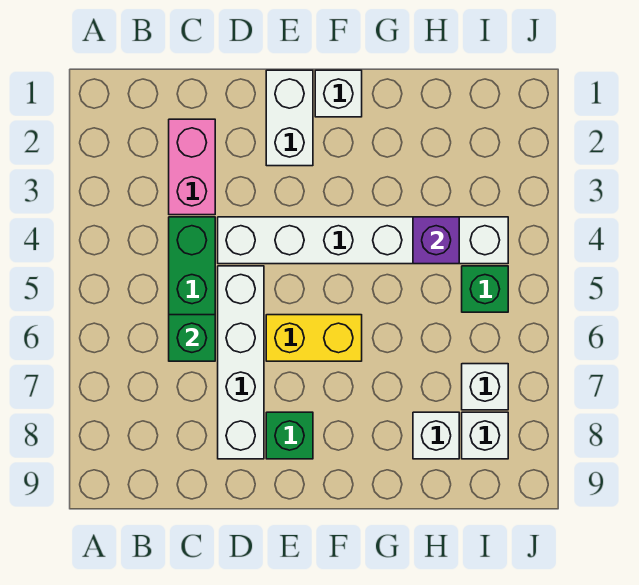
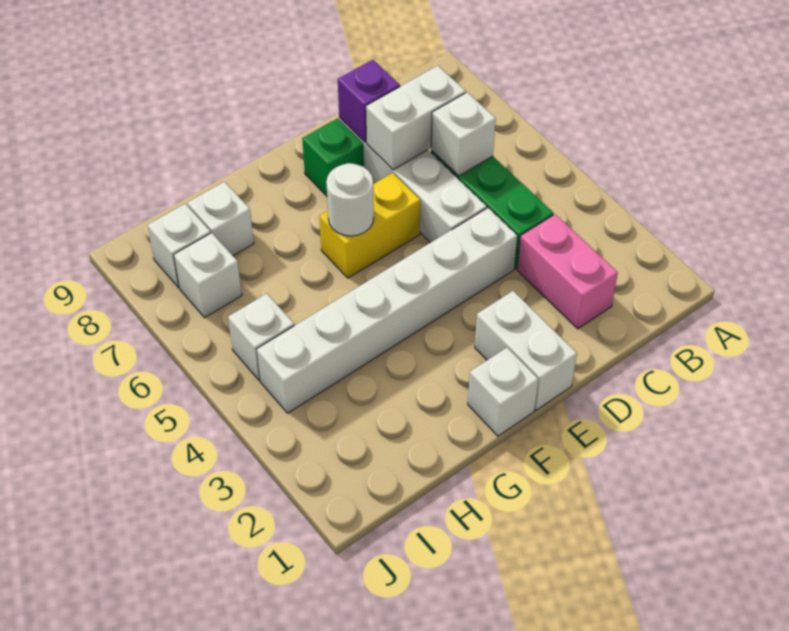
green brick C6 level 2 -> white brick C6 level 2
none -> white brick C7:D7 level 2
none -> white round brick F6 level 2
purple brick H4 level 2 -> purple brick D8 level 2
green brick I5 level 1 -> white brick I5 level 1

